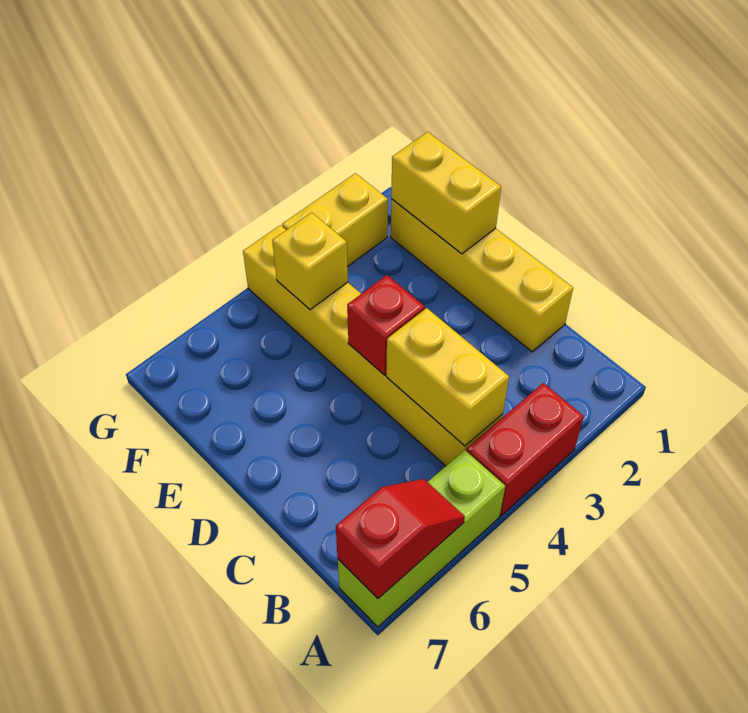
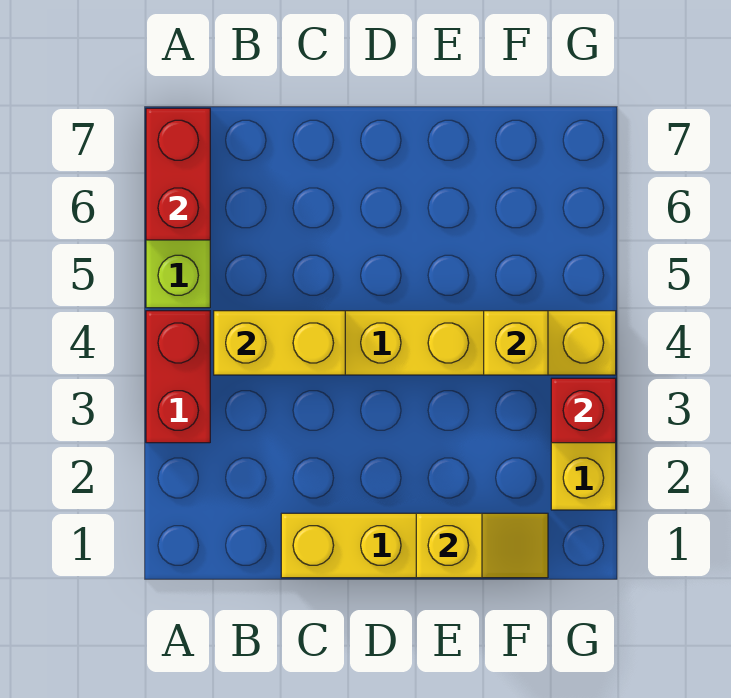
red slope A6:A7 level 2 top 7 -> red brick A6:A7 level 2
red brick D4 level 2 -> red brick G3 level 2
yellow brick E1:F1 level 2 -> yellow slope E1:F1 level 2 top E

